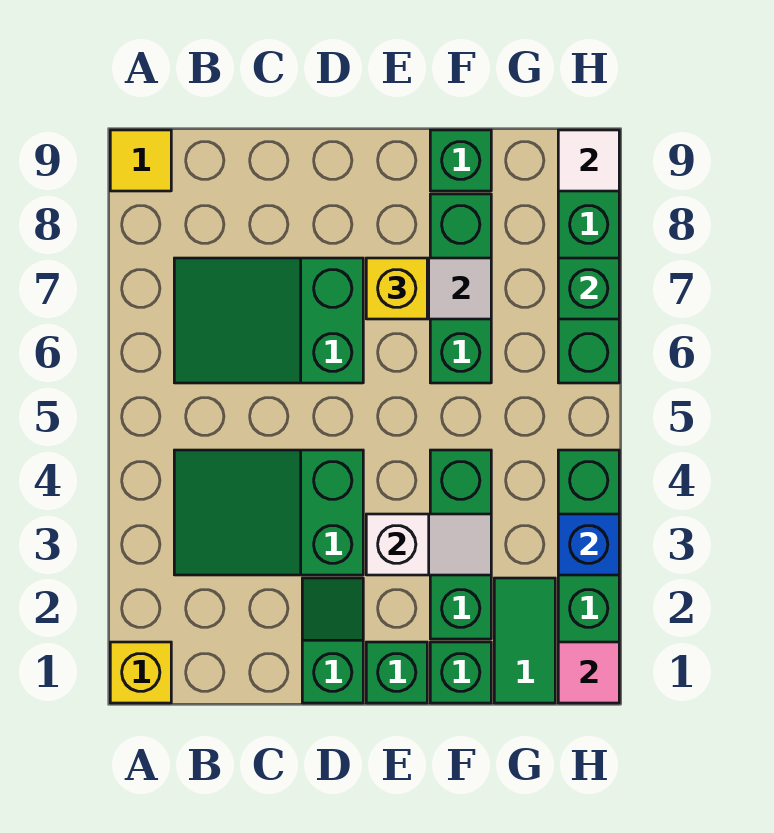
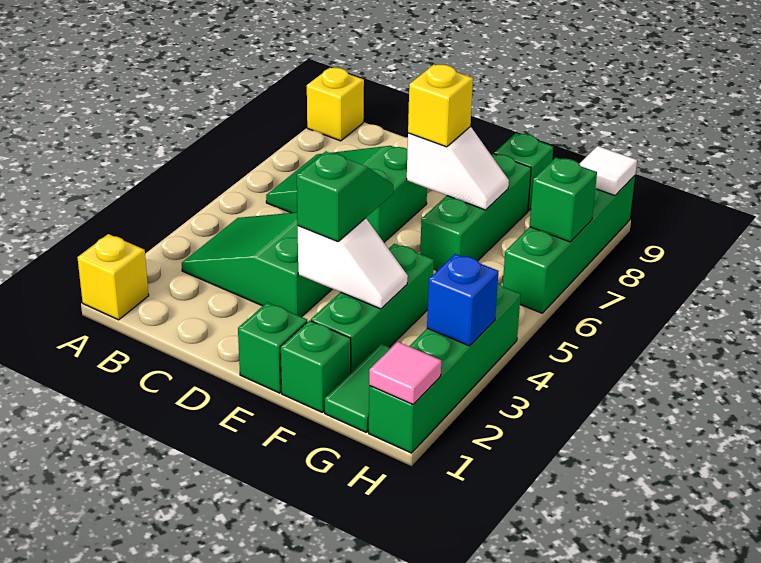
yellow tile A9 level 1 -> yellow brick A9 level 1
green slope D1:D2 level 1 top 1 -> green slope E3:E4 level 3 top 3

